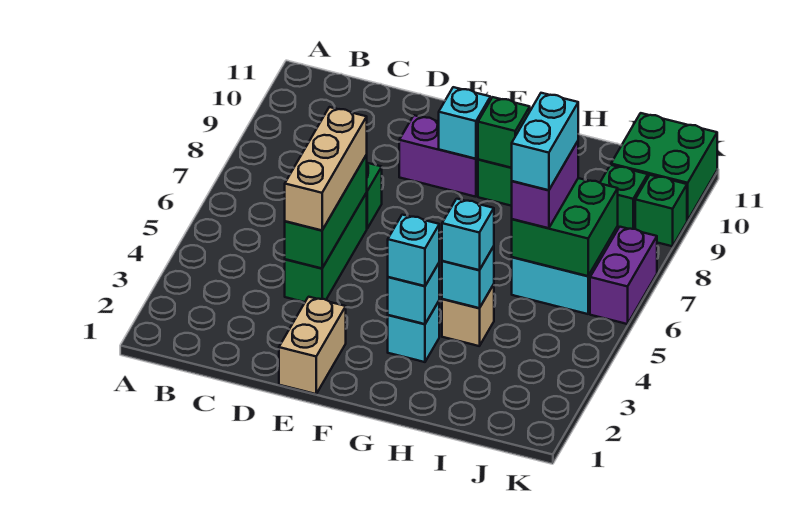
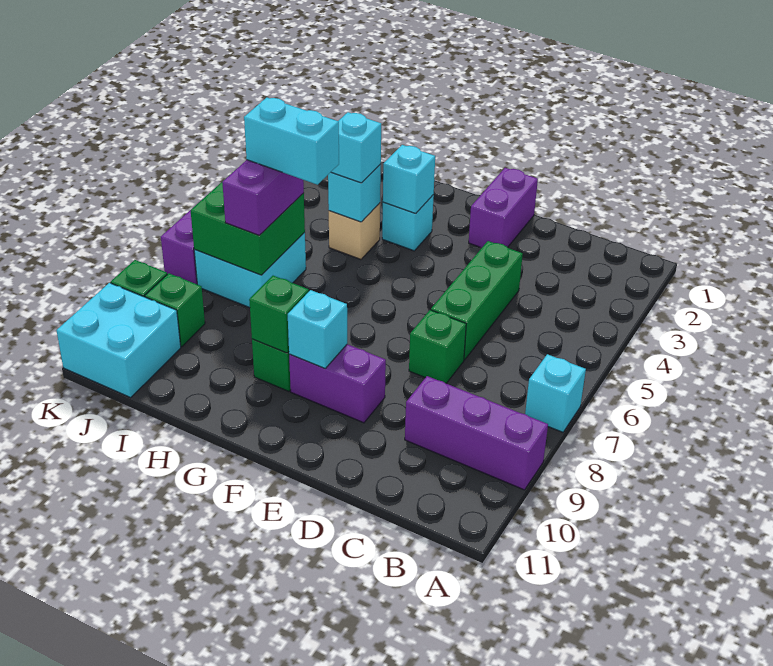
none -> purple brick A9:C9 level 1
green brick D4:D6 level 2 -> none
tan brick D4:D6 level 3 -> none
tan brick E1:E2 level 1 -> purple brick E1:E2 level 1
cyan brick G3 level 3 -> cyan brick A7 level 1
cyan brick I6:I7 level 4 -> cyan brick H6:I6 level 4
green brick J10:K11 level 1 -> cyan brick J10:K11 level 1

